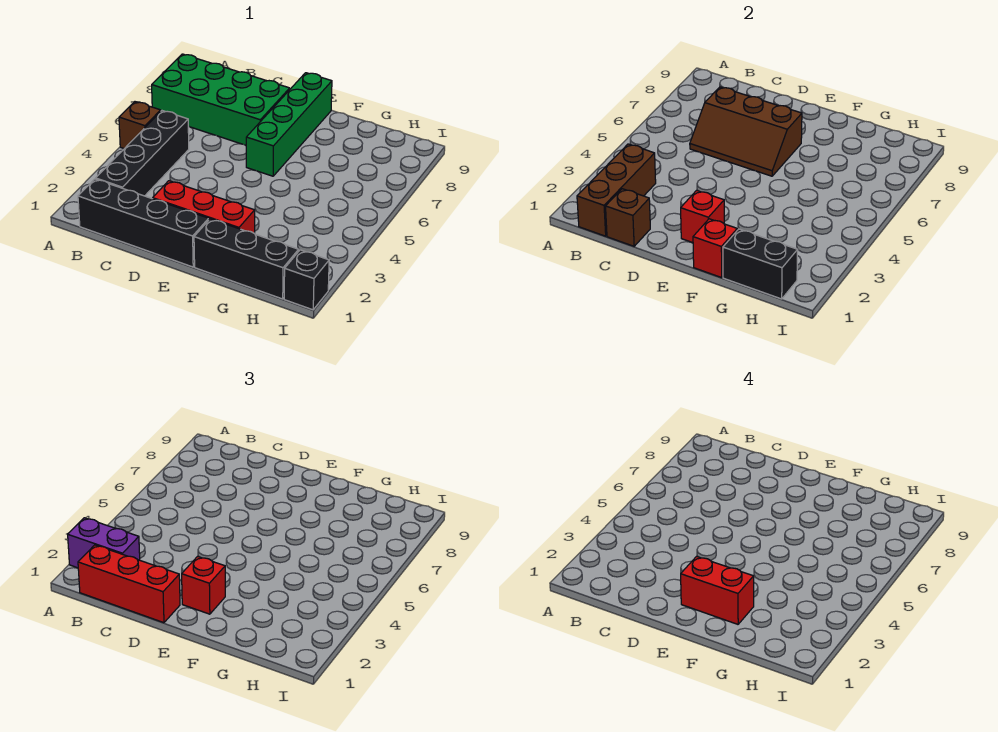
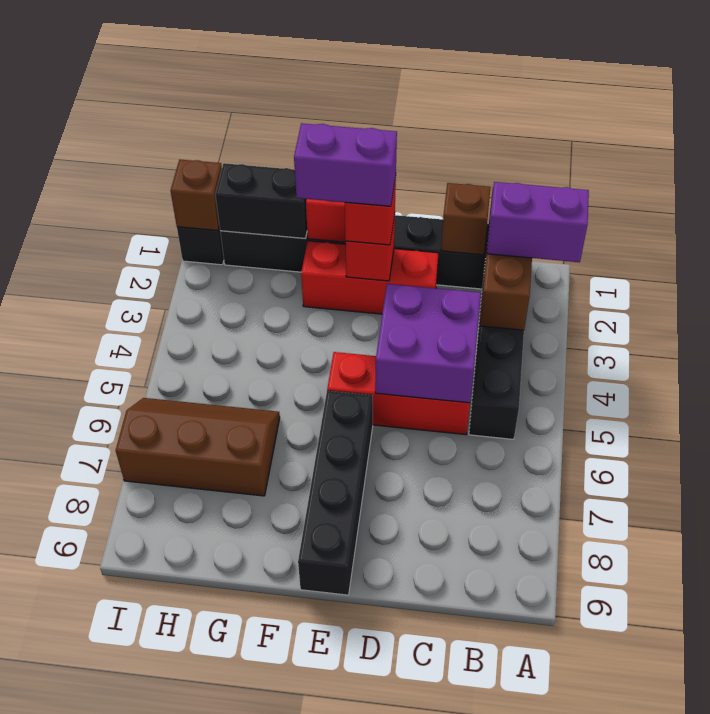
brown brick A5 level 1 -> brown brick I1 level 2
green brick A7:D8 level 1 -> none
red brick B1:D1 level 3 -> red brick C5:E5 level 1
none -> purple brick C4:D5 level 2
brown slope C6:E7 level 2 top 7 -> brown slope G6:I7 level 1 top 7
red brick E2:F2 level 4 -> purple brick E2:F2 level 4
green brick E6:E9 level 1 -> black brick E6:E9 level 1

